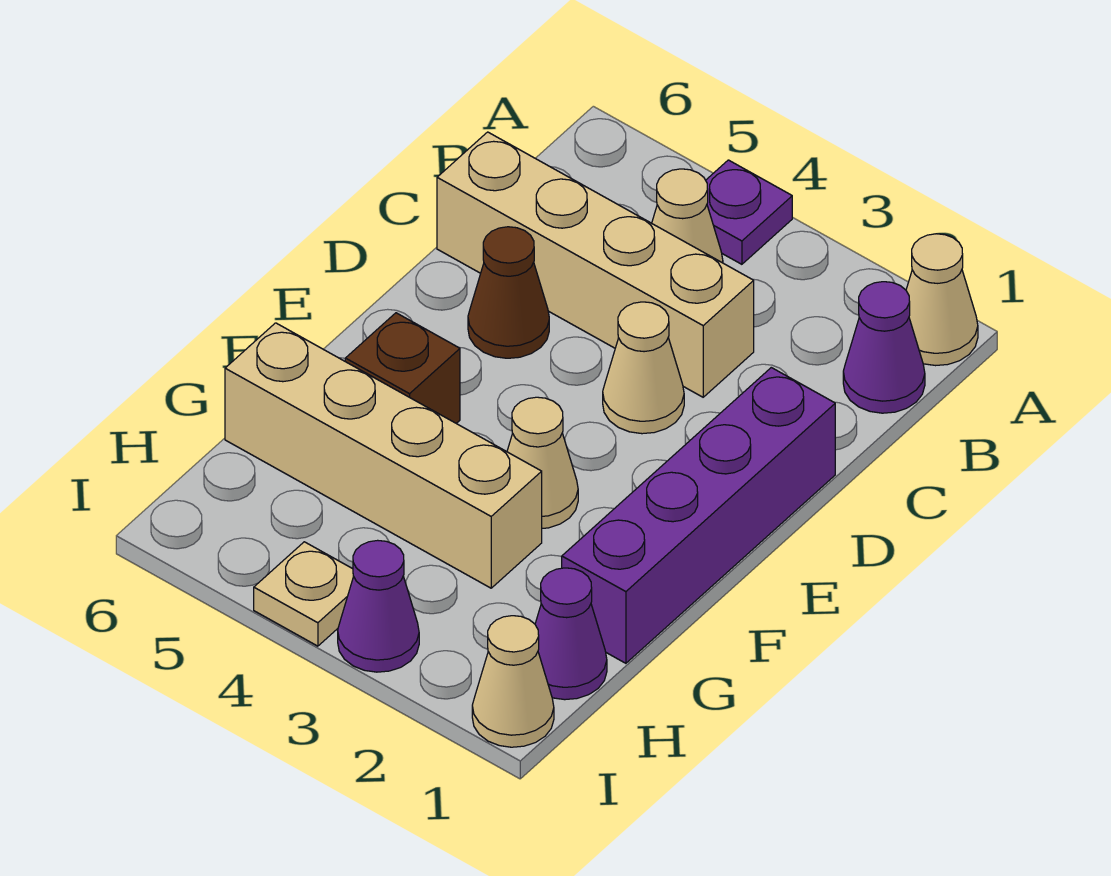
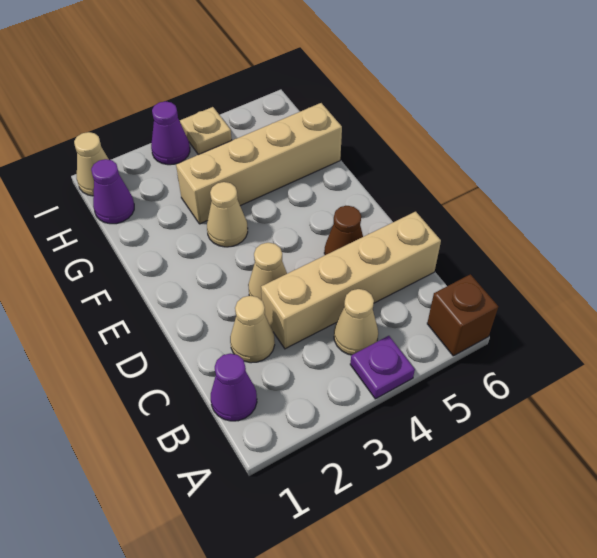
tan cone A1 level 1 -> tan cone C2 level 1
purple brick D1:G1 level 1 -> none
brown brick F5 level 1 -> brown brick A6 level 1

